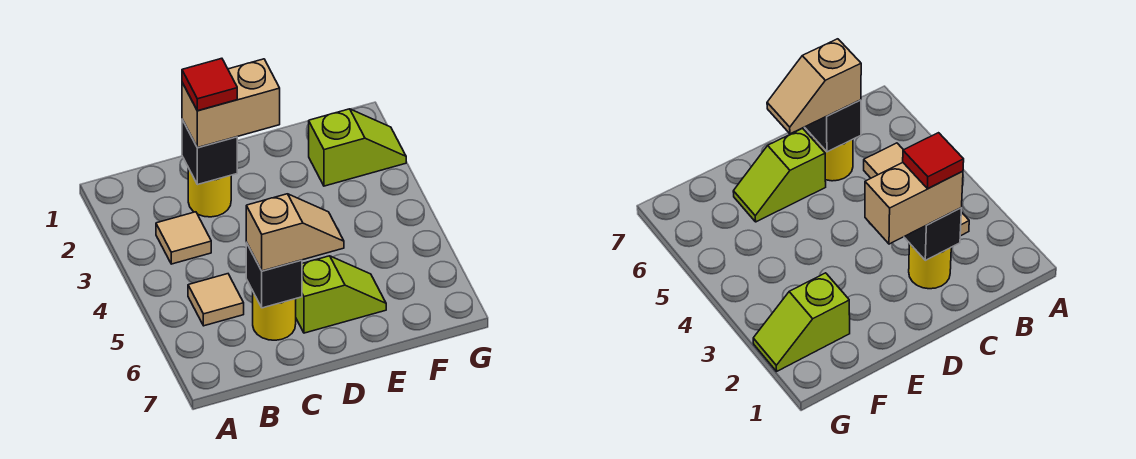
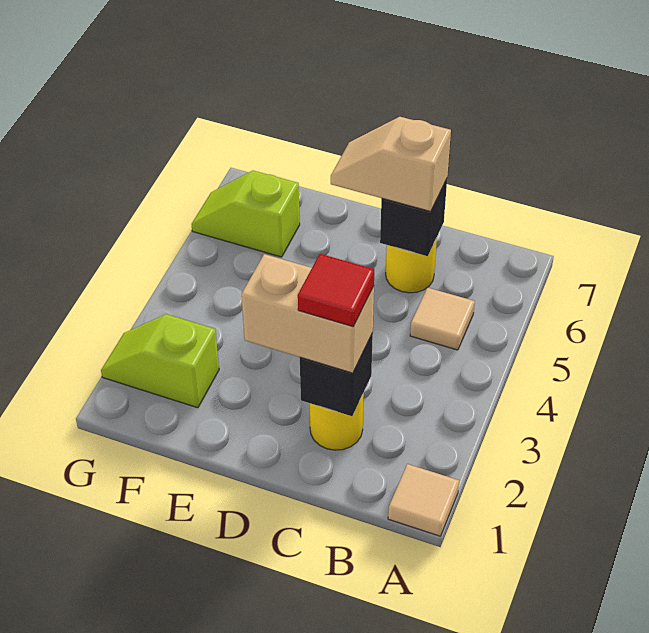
tan tile B3 level 1 -> tan tile A1 level 1
lime slope D6:E6 level 1 top D -> lime slope F6:G6 level 1 top F

